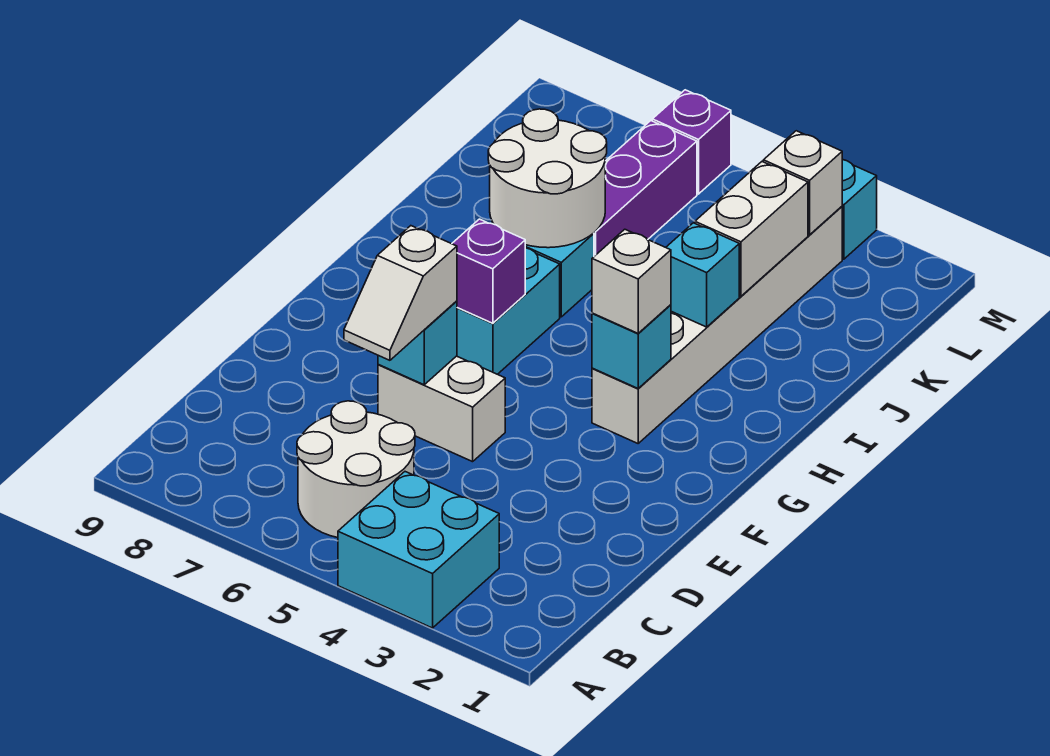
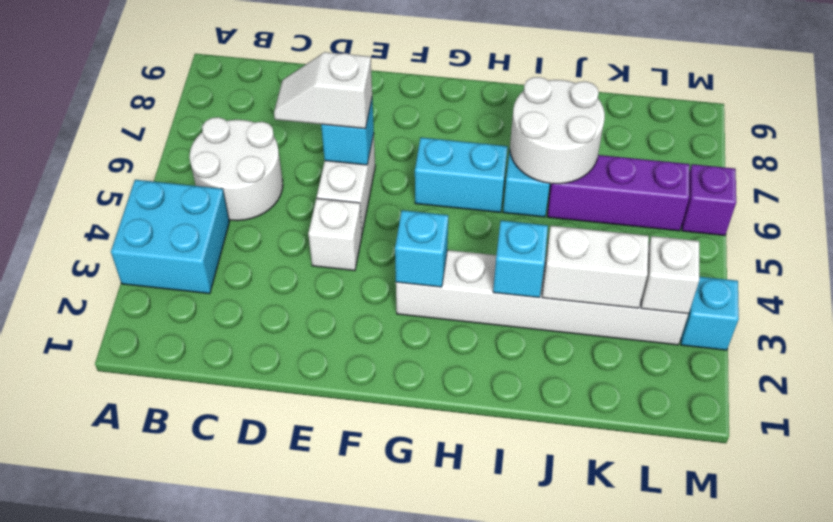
white brick G3 level 3 -> white brick E4 level 1
purple brick G6 level 2 -> none

